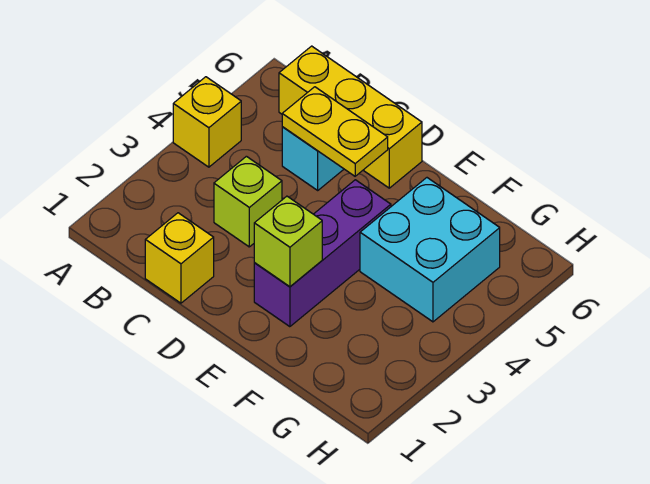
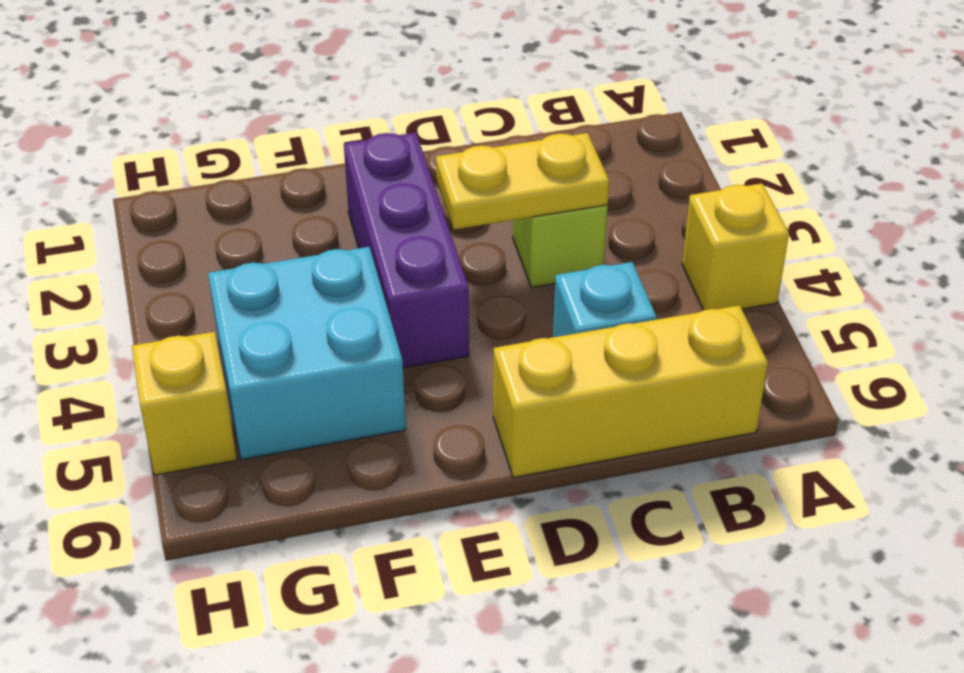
yellow brick C1 level 1 -> yellow brick H5 level 1
yellow plate C5:D5 level 2 -> yellow plate C3:D3 level 2
lime brick E2 level 2 -> none

